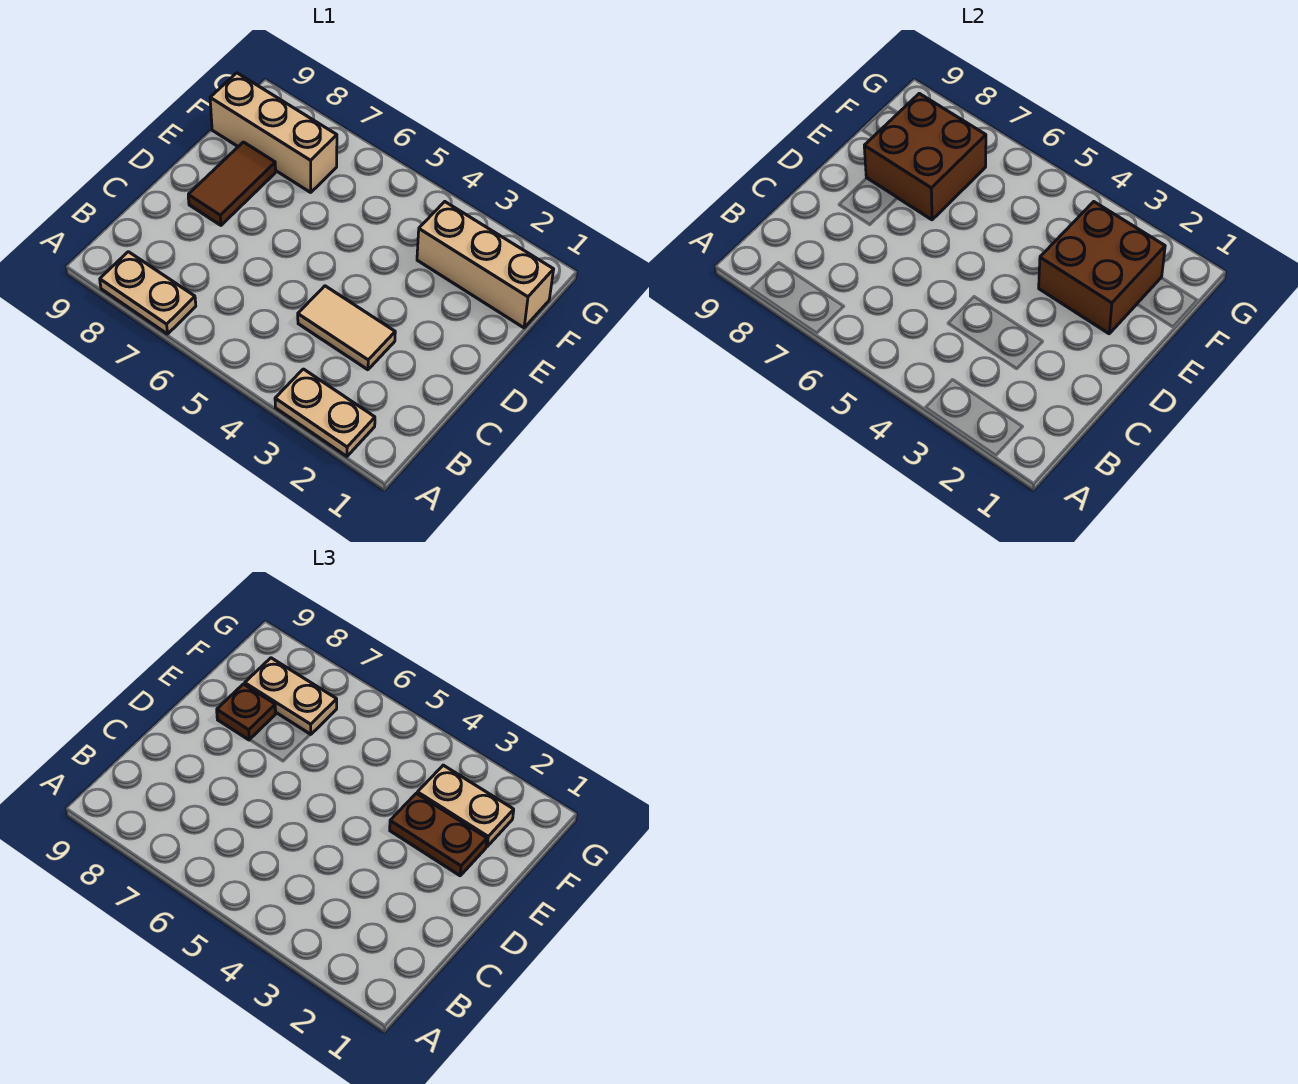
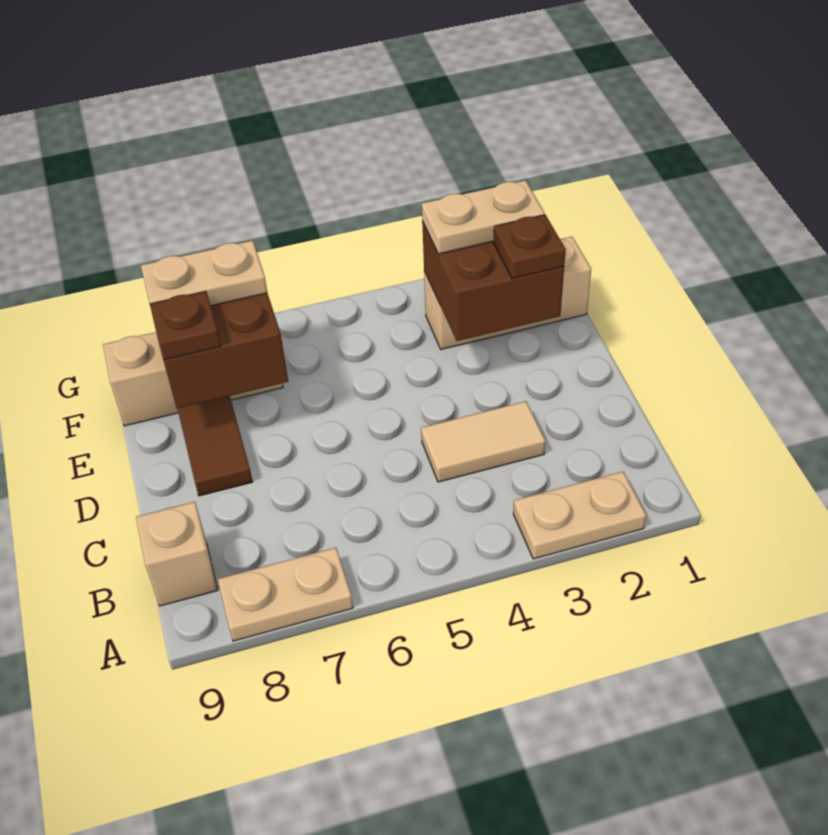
none -> tan brick B9 level 1
brown plate E2:E3 level 3 -> brown plate E2 level 3

